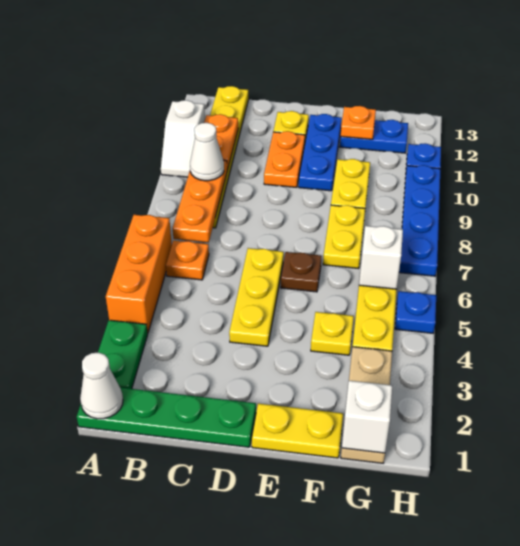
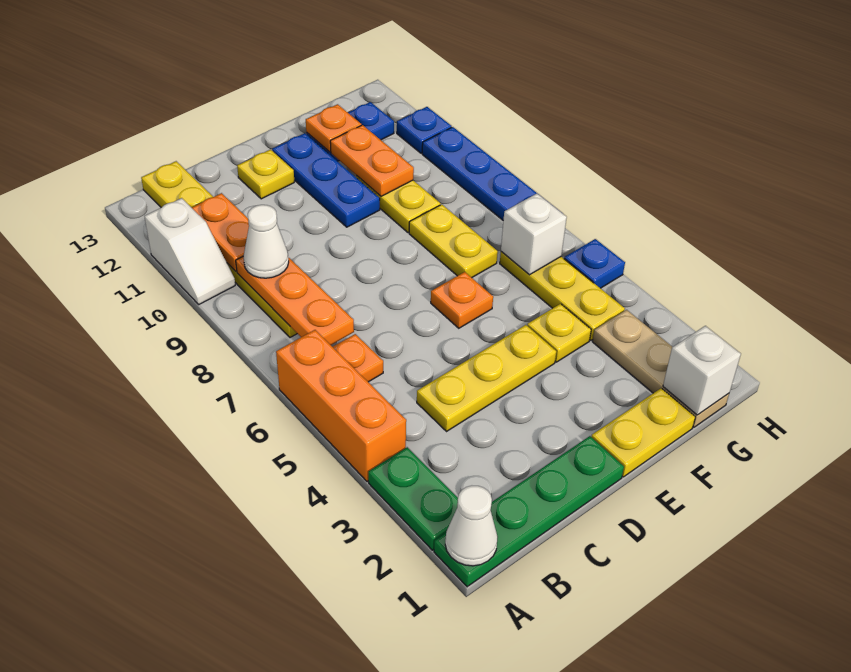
yellow plate D4:D6 level 1 -> yellow plate C4:E4 level 1
orange plate D10:D11 level 1 -> orange plate F10:F11 level 2
brown plate E6 level 1 -> orange plate E6 level 1

